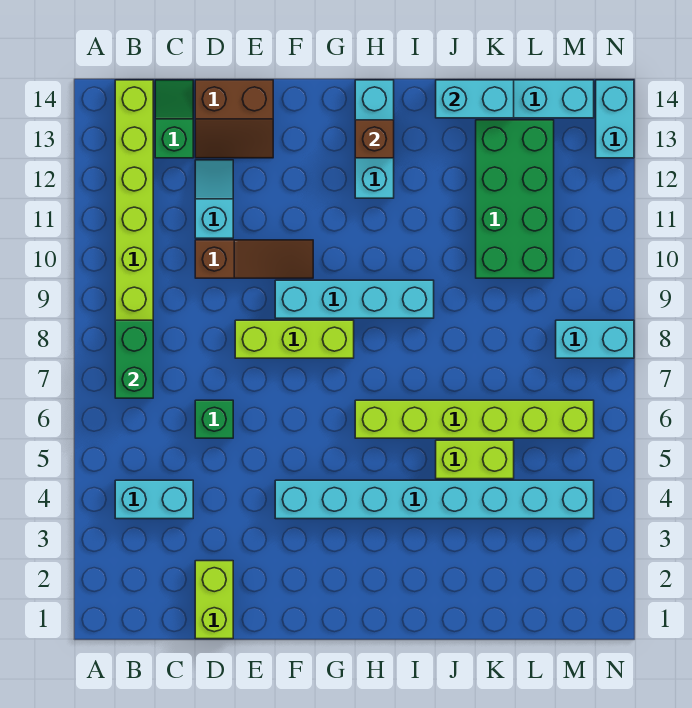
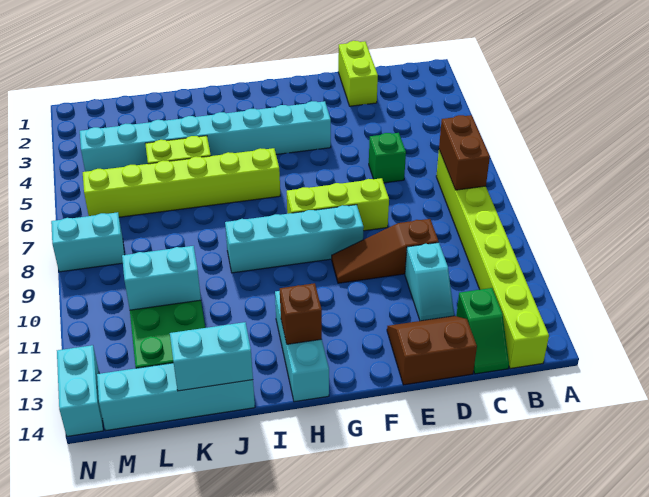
cyan brick B4:C4 level 1 -> cyan brick K11:L11 level 2
green brick B7:B8 level 2 -> brown brick B7:B8 level 2

